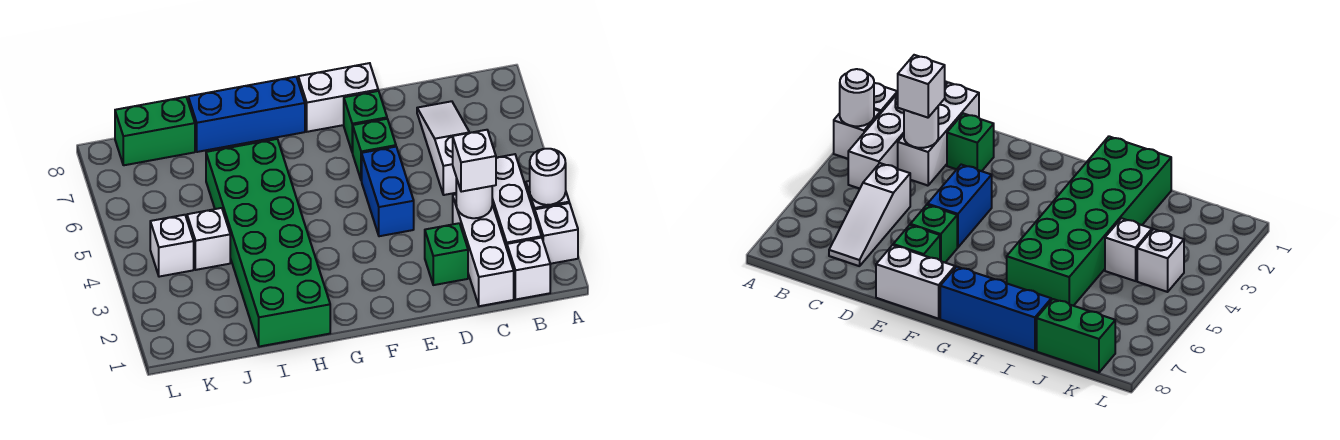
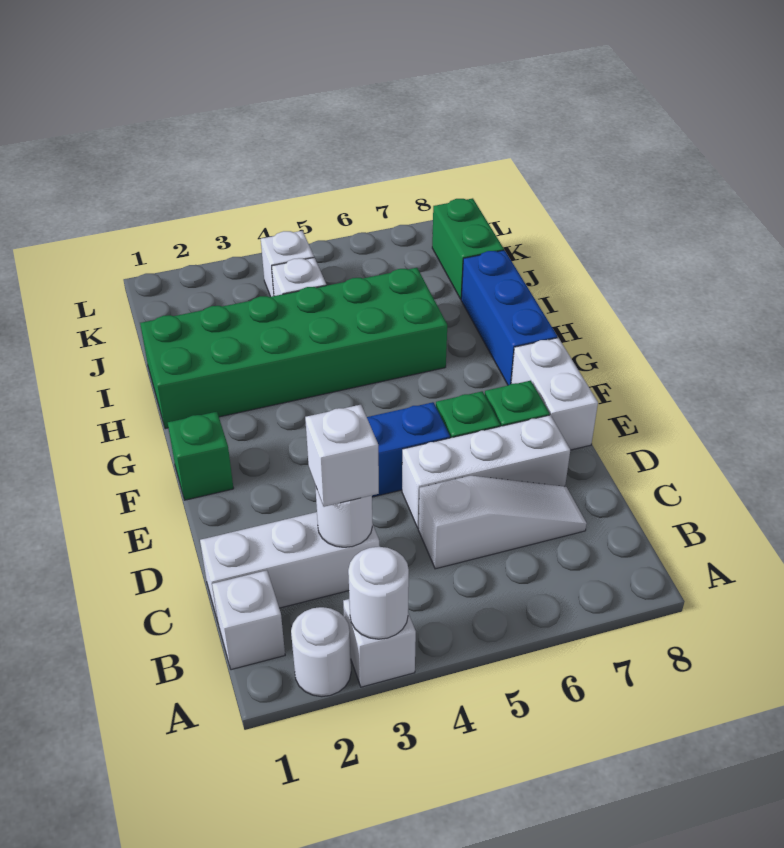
white brick A2 level 1 -> white round brick A2 level 1
white brick B2:B4 level 1 -> white brick D5:D7 level 1
green brick D2 level 1 -> green brick F1 level 1

